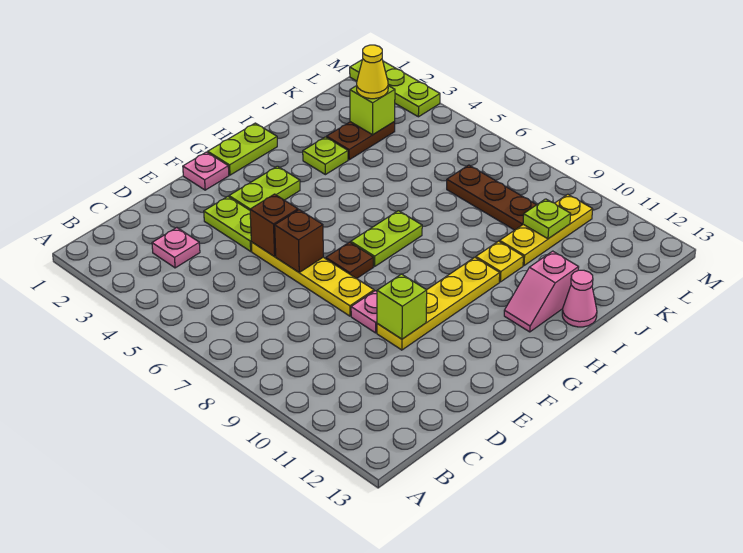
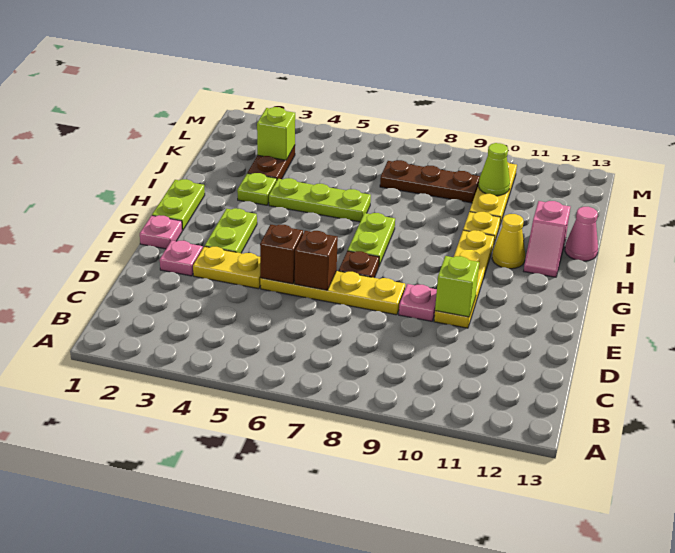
pink plate C3 level 1 -> pink plate E2 level 1
lime plate E3:E4 level 1 -> yellow plate E3:E4 level 1
yellow cone K3 level 3 -> yellow cone H11 level 1
lime plate K10 level 2 -> lime cone K10 level 2
lime plate M1:M3 level 1 -> lime plate I4:I6 level 1

